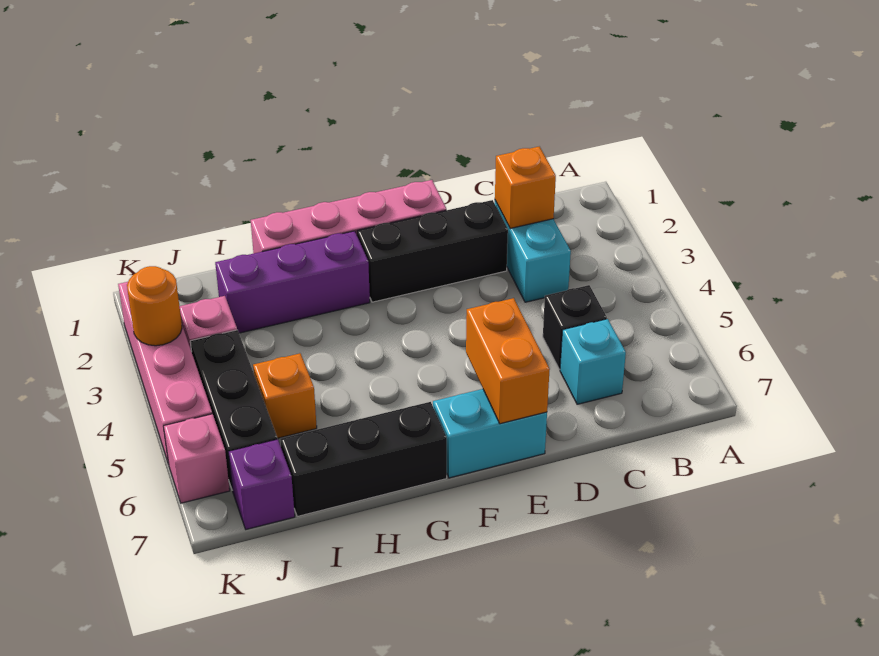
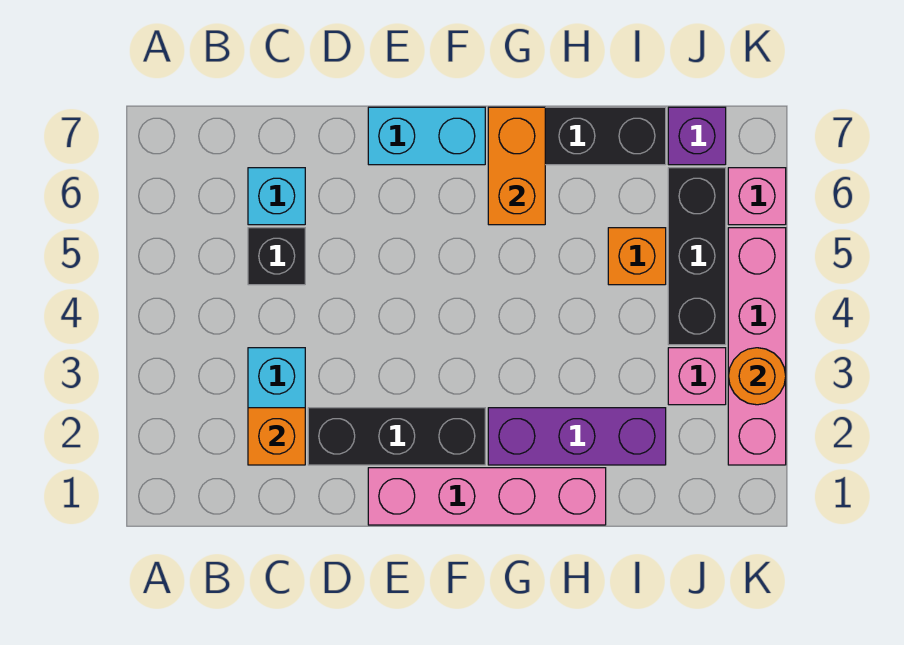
orange brick E6:E7 level 2 -> orange brick G6:G7 level 2

